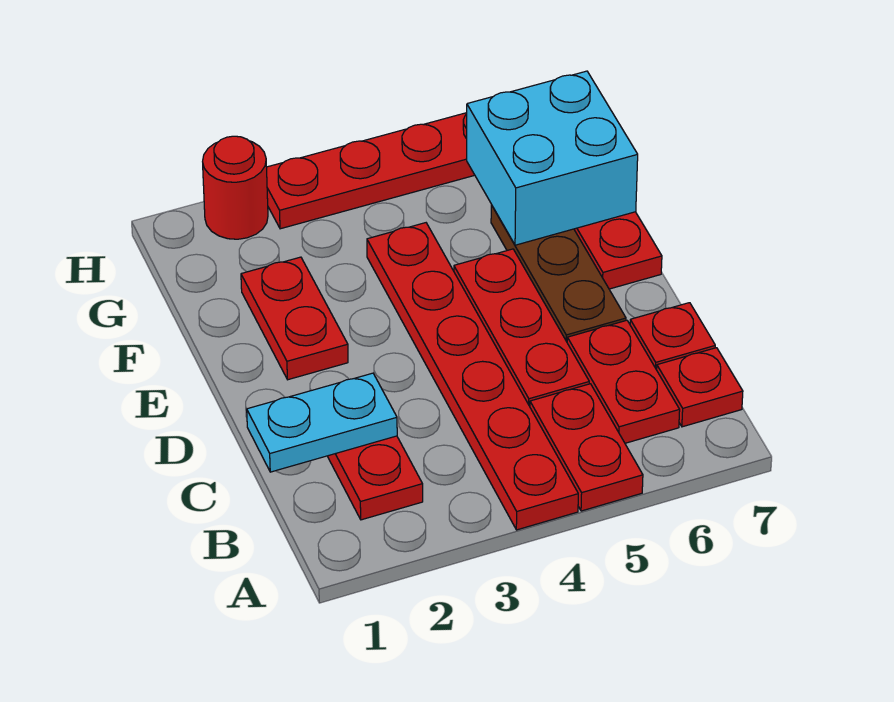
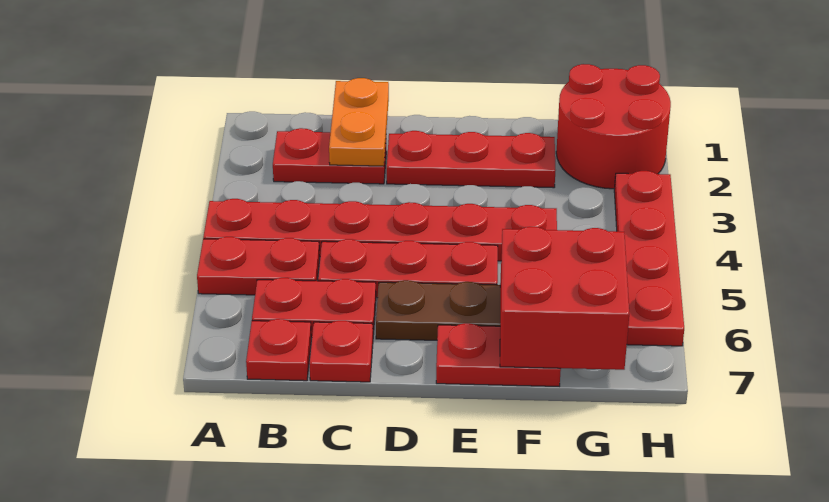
cyan plate C1:C2 level 2 -> orange plate C1:C2 level 2
red plate E2:F2 level 1 -> red plate D2:F2 level 1
cyan brick F6:G7 level 2 -> red brick F6:G7 level 2
red round brick H2 level 1 -> red round brick G1:H2 level 1

